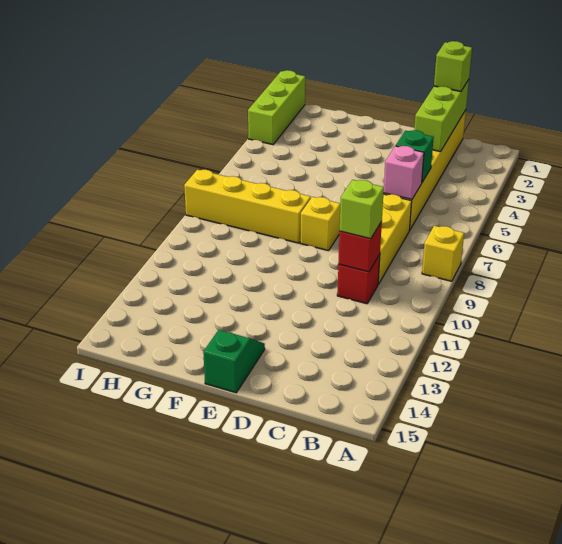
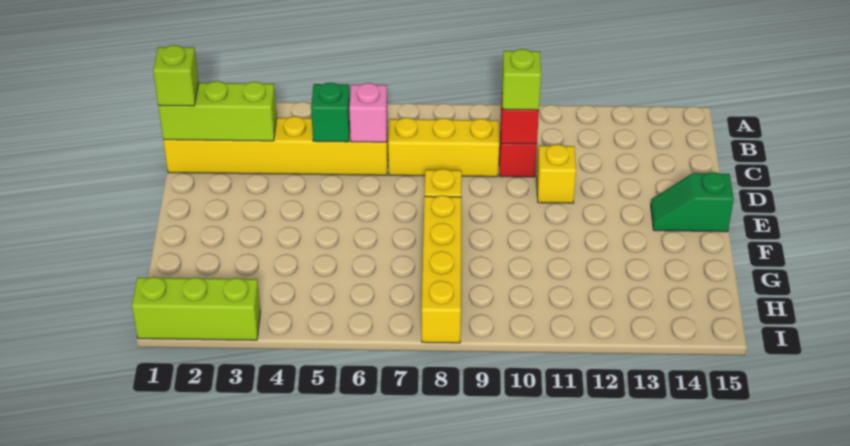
yellow brick A8 level 1 -> yellow brick D11 level 1

